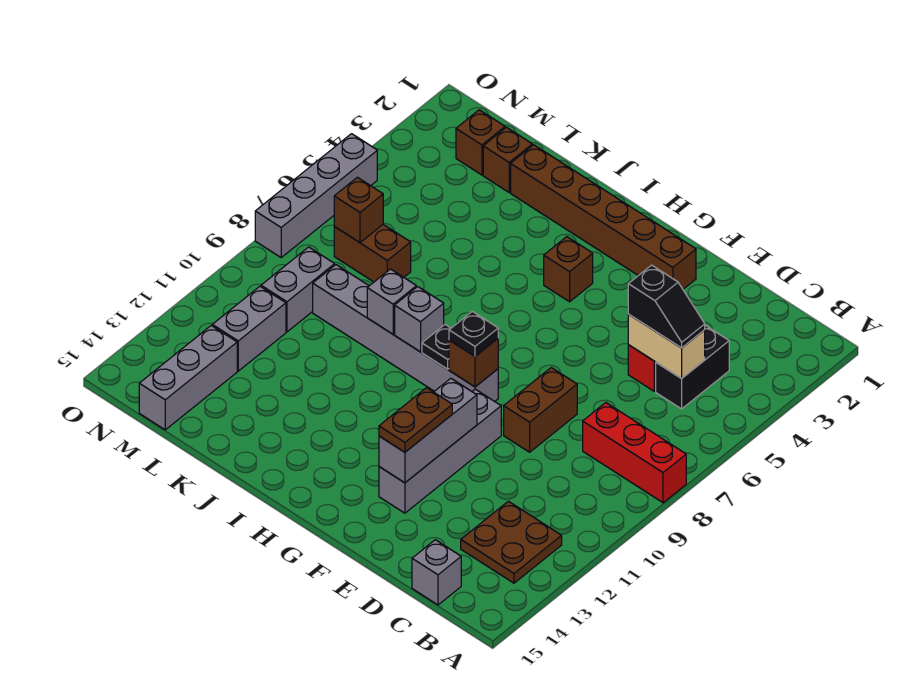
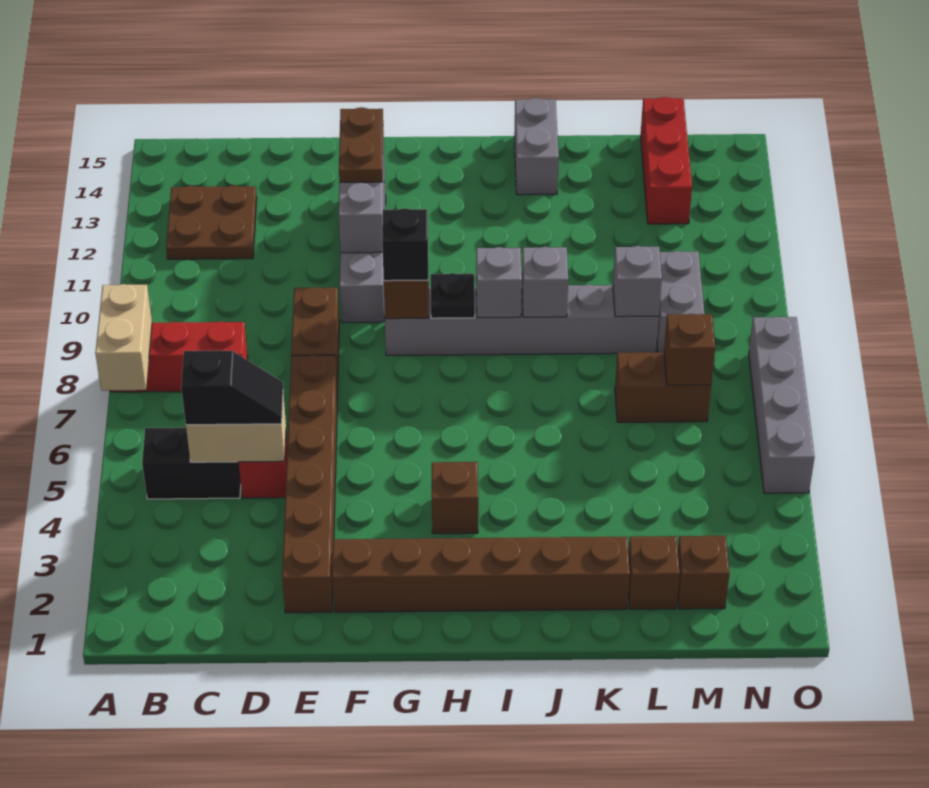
none -> tan brick A7:A8 level 2
black brick C4:C5 level 1 -> black brick B5:C5 level 1
black slope C5:D5 level 3 top D -> black slope C5:D5 level 3 top C
grey brick C15 level 1 -> grey brick L9 level 2
none -> brown brick E2:E7 level 1
black plate G9 level 3 -> black brick G9 level 3
grey brick M11:M12 level 1 -> grey brick J14:J15 level 1
grey brick M13:M15 level 1 -> red brick M13:M15 level 1

